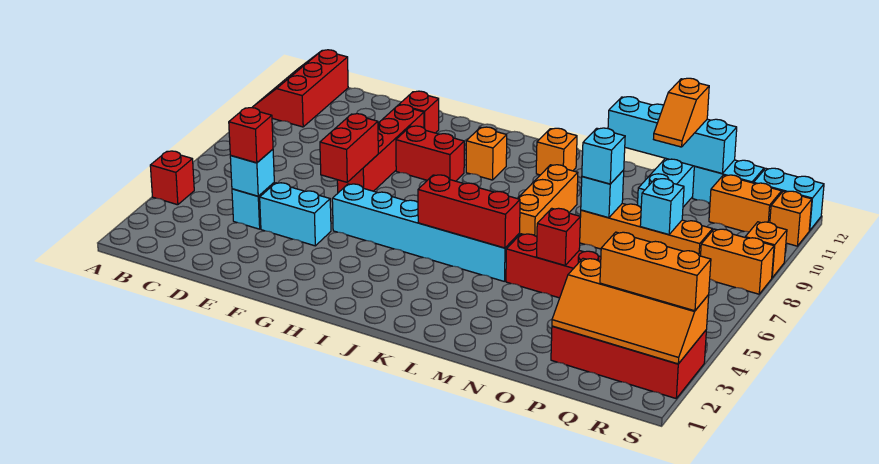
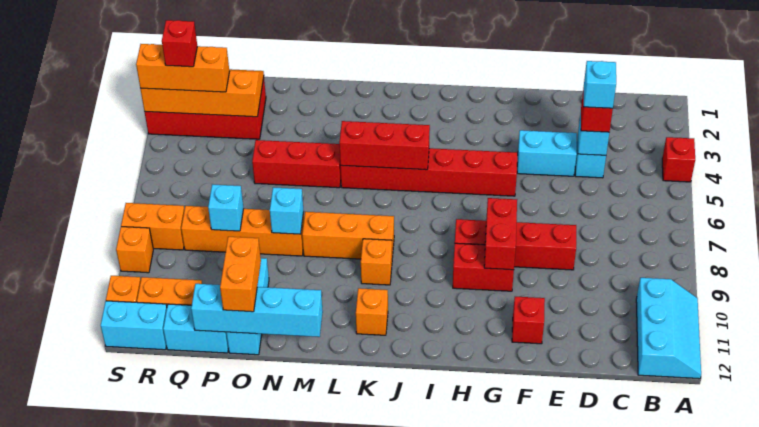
red slope A10:B12 level 1 top B -> cyan slope A10:B12 level 1 top B
red brick F6:F7 level 2 -> red brick G8:G9 level 2
red brick F7:F10 level 1 -> red brick E8:H8 level 1
cyan brick G5:L5 level 1 -> red brick G5:L5 level 1
orange brick I10 level 1 -> orange brick K9 level 1
orange brick L7:L9 level 1 -> orange brick K8:M8 level 1
red brick N5 level 2 -> red brick R3 level 4
cyan brick N8 level 3 -> cyan brick D4 level 4
orange slope O11:O12 level 3 top 12 -> orange brick O11:O12 level 3

